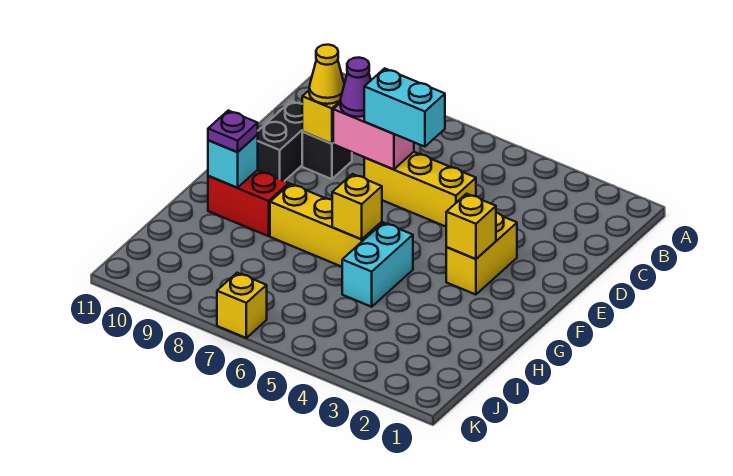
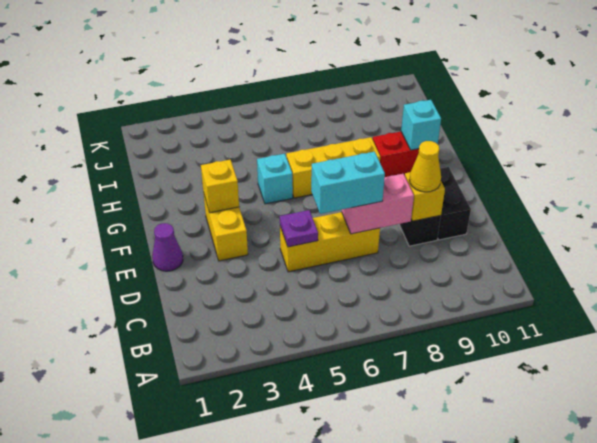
purple cone D8 level 3 -> purple cone E1 level 1
cyan brick G5:H5 level 1 -> cyan brick G5 level 1
yellow brick G6 level 2 -> none
purple plate G10 level 3 -> purple plate D5 level 2
yellow brick K7 level 1 -> none

